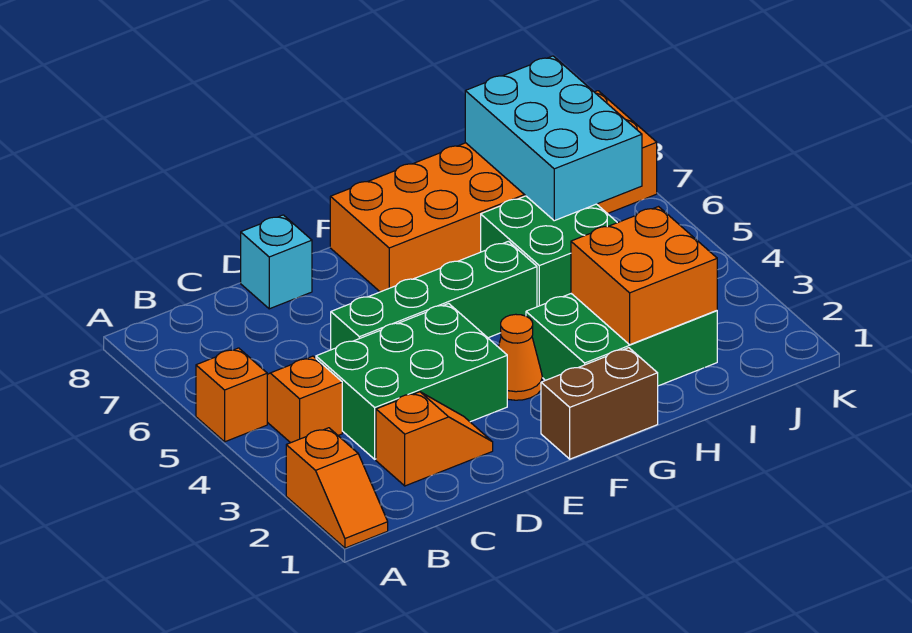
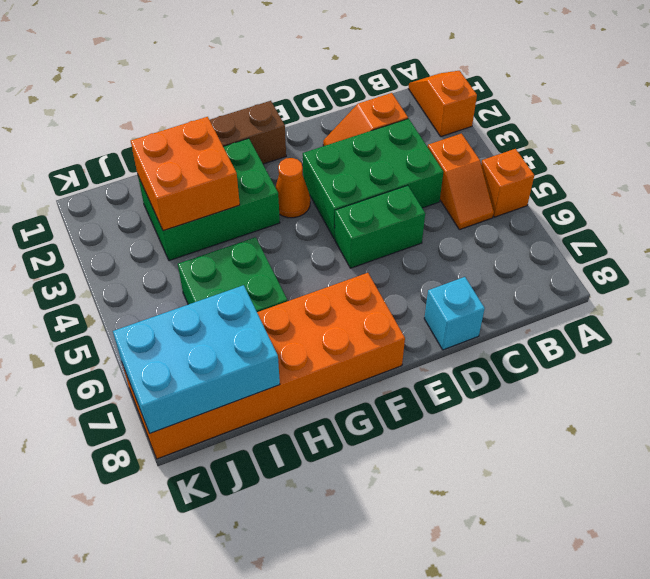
green brick D5:G5 level 1 -> green brick D5:E5 level 1
cyan brick I6:J8 level 2 -> cyan brick I7:K8 level 2

